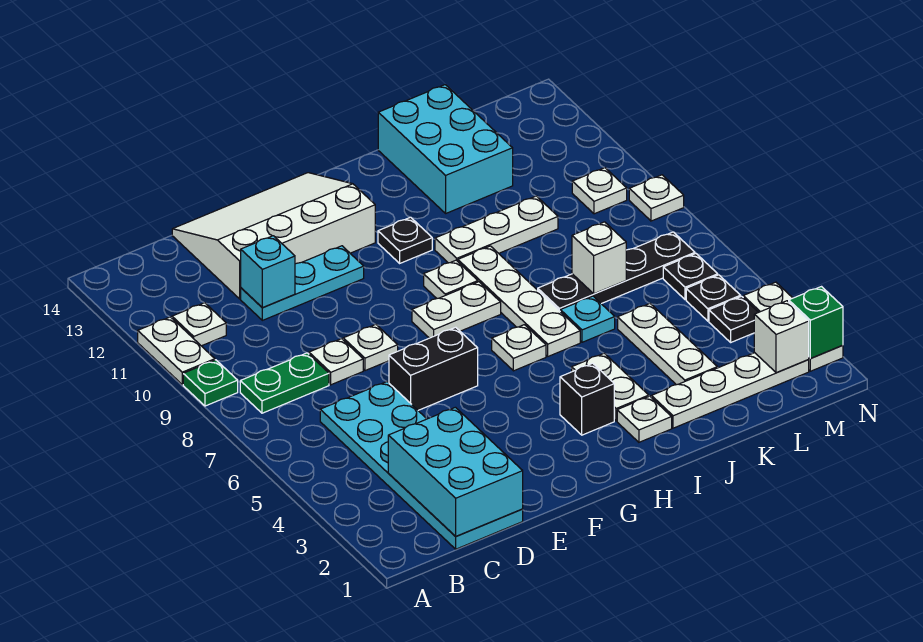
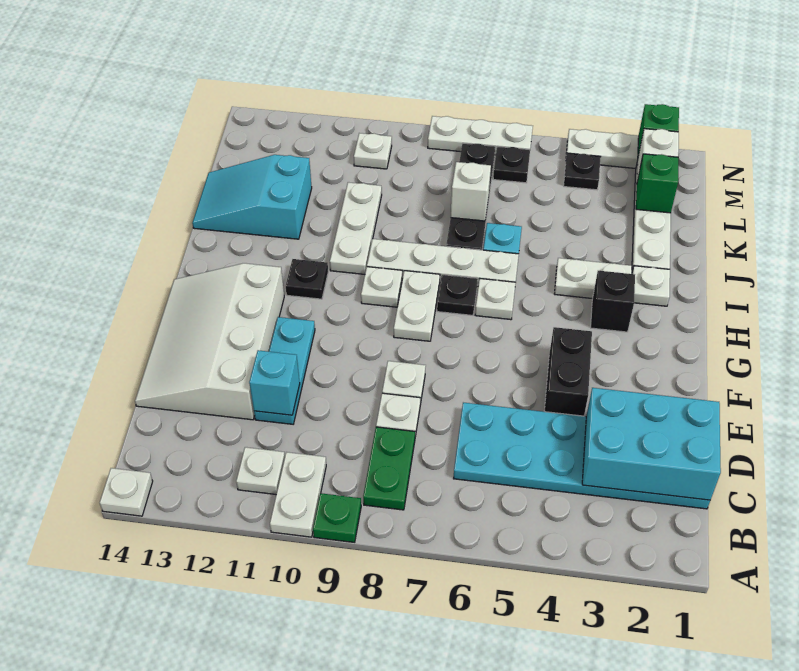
white plate A10:A11 level 1 -> white plate A10:B10 level 1
black brick E6:F6 level 1 -> black brick E4:F4 level 1
cyan brick J12:K14 level 1 -> cyan slope J12:K14 level 1 top 12
white plate K3:K5 level 1 -> white plate N6:N8 level 1
none -> green brick L2 level 2
black plate M5 level 1 -> black plate H7 level 1
white plate N9 level 1 -> white plate A14 level 1

